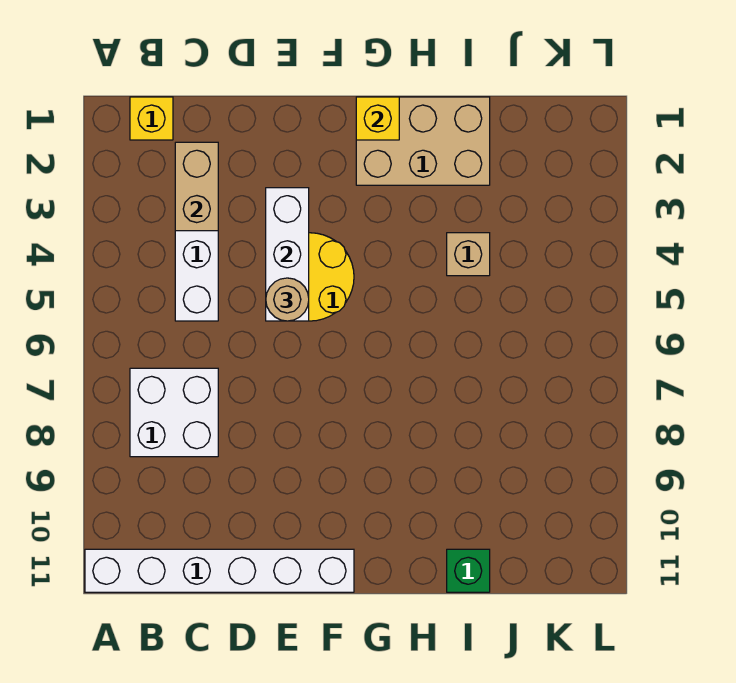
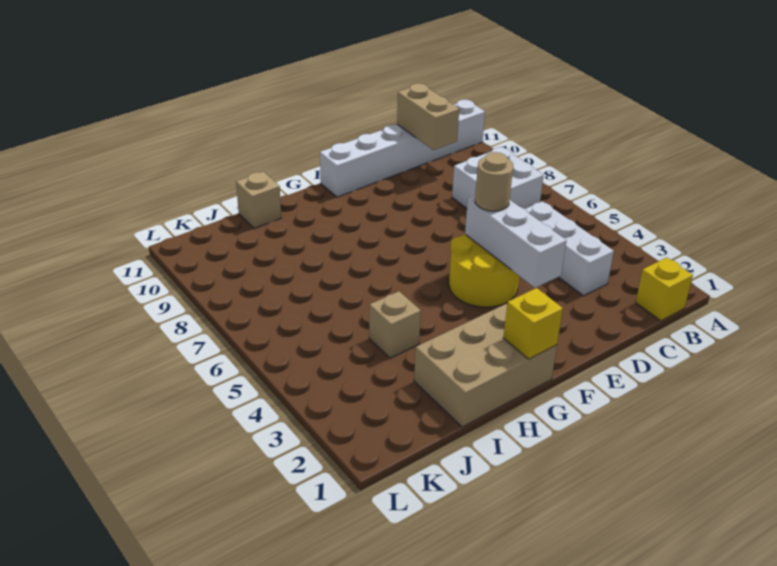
tan brick C2:C3 level 2 -> tan brick C10:C11 level 2
green brick I11 level 1 -> tan brick I11 level 1

